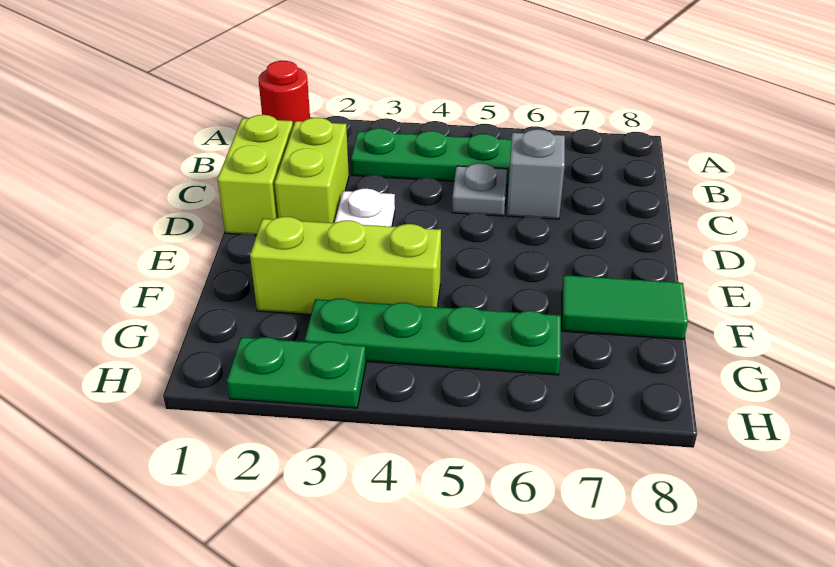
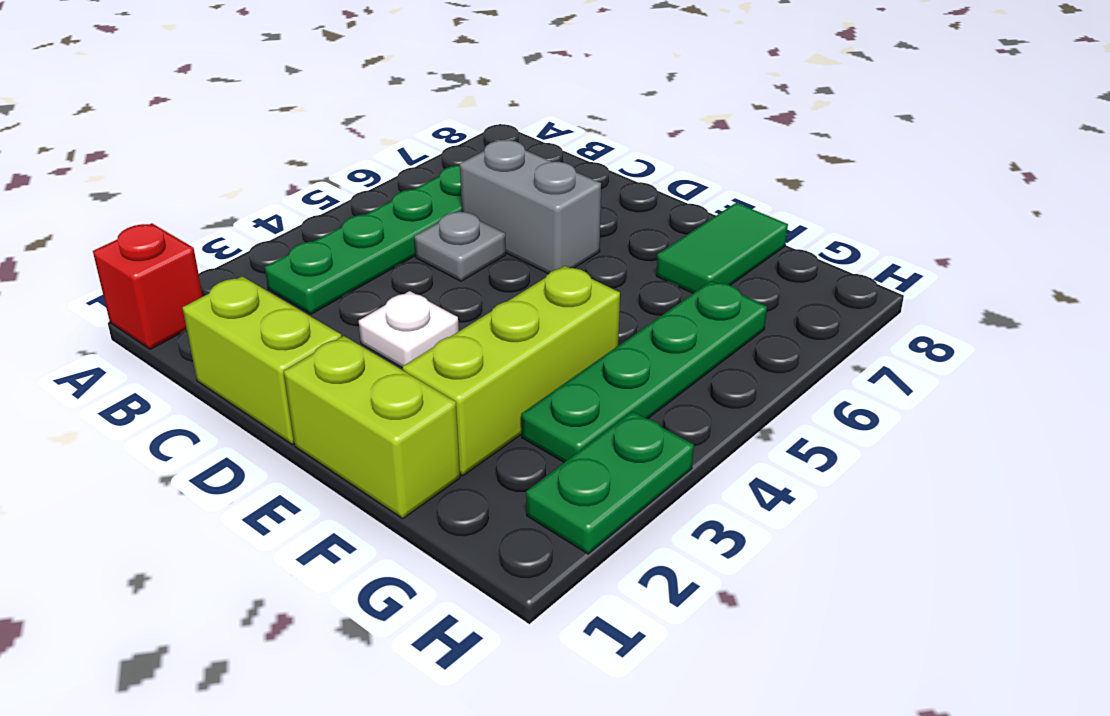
red round brick A1 level 1 -> red brick A1 level 1
lime brick C2:D2 level 1 -> lime brick E1:F1 level 1
grey brick C6 level 1 -> grey brick C6:D6 level 1

